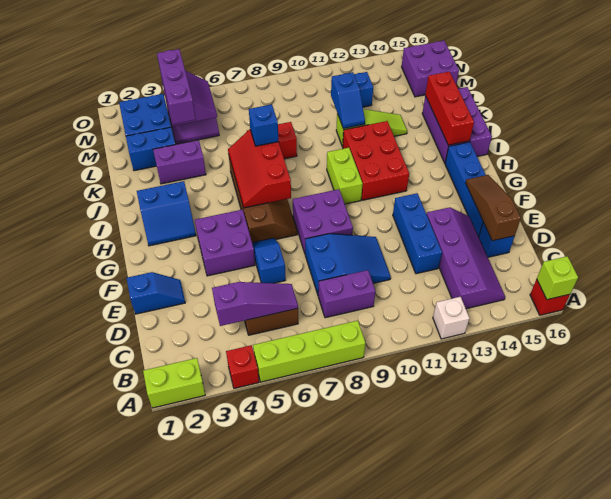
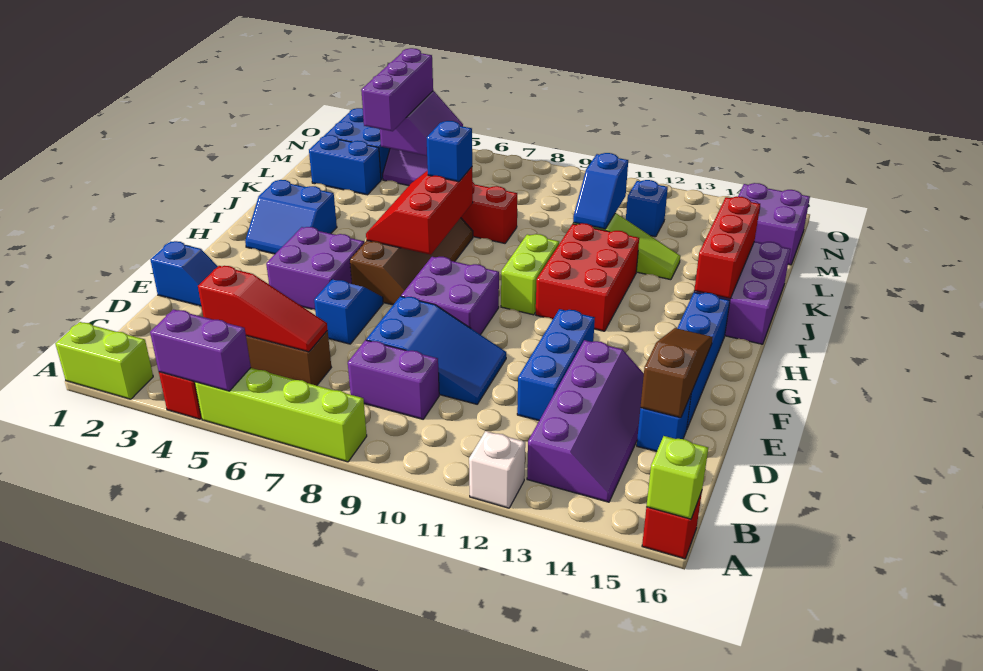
purple slope C4:C6 level 2 top 4 -> red slope C4:C6 level 2 top 4
purple brick K3:K4 level 1 -> purple brick A4:A5 level 2

